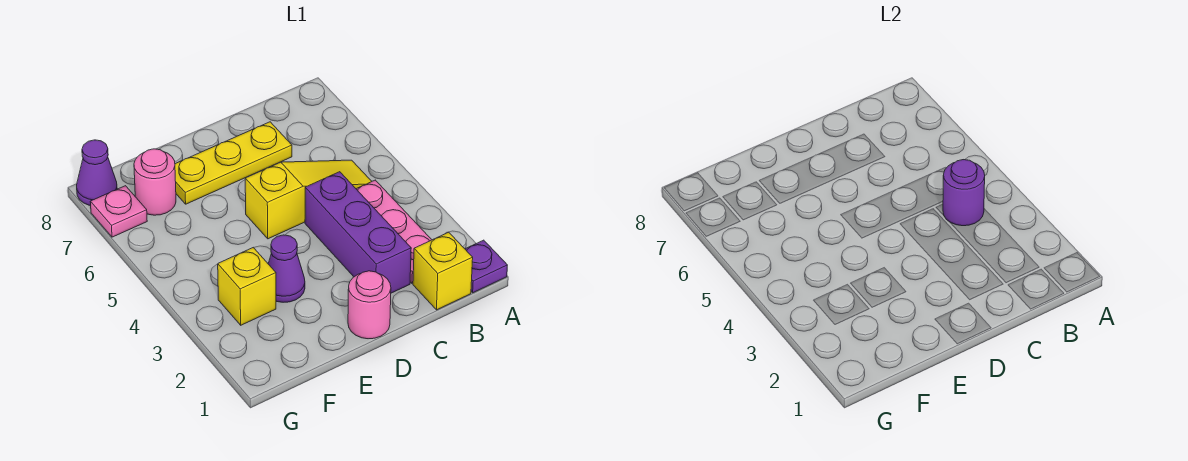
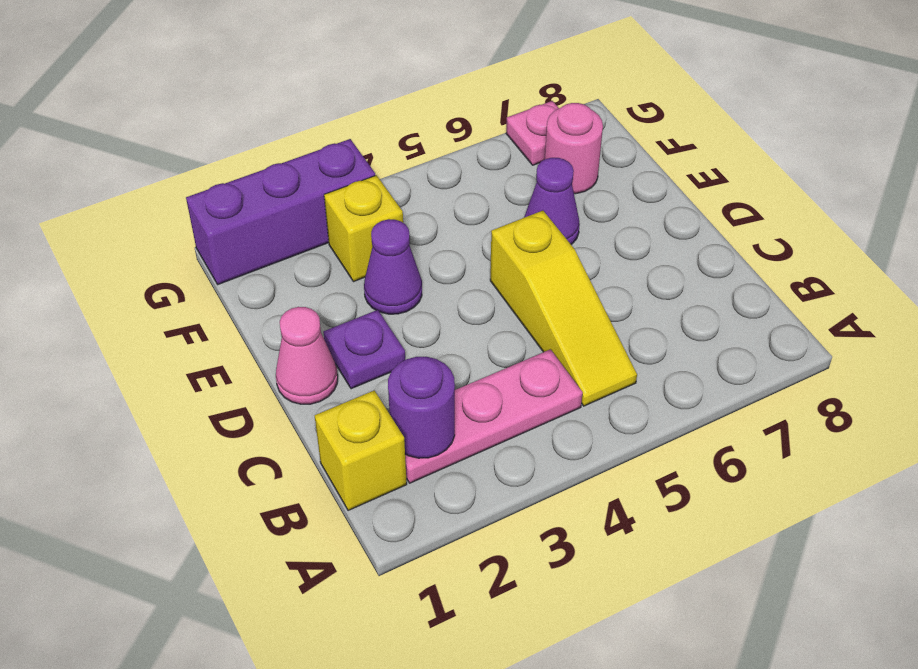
purple plate A1 level 1 -> purple plate D2 level 1
purple round brick B4 level 2 -> purple round brick B2 level 2
purple brick C2:C4 level 1 -> purple brick G1:G3 level 1
yellow plate C7:E7 level 1 -> none
pink round brick D1 level 1 -> pink cone D1 level 1
purple cone G8 level 1 -> purple cone E6 level 1

